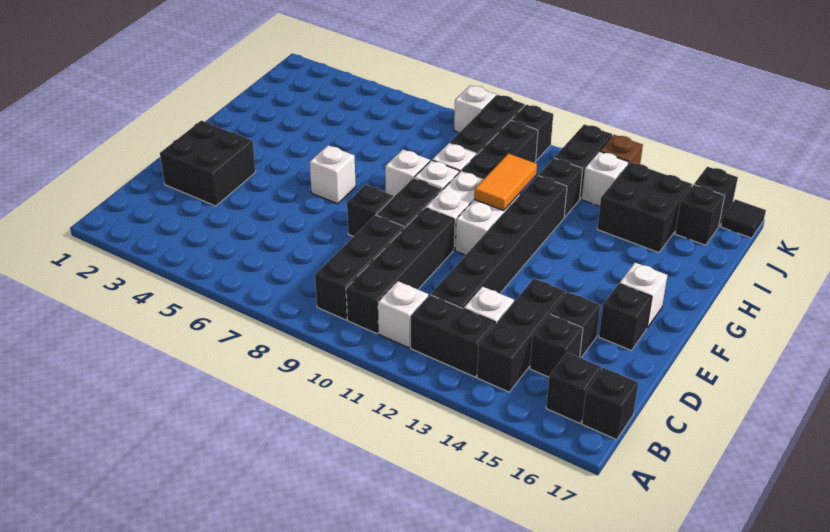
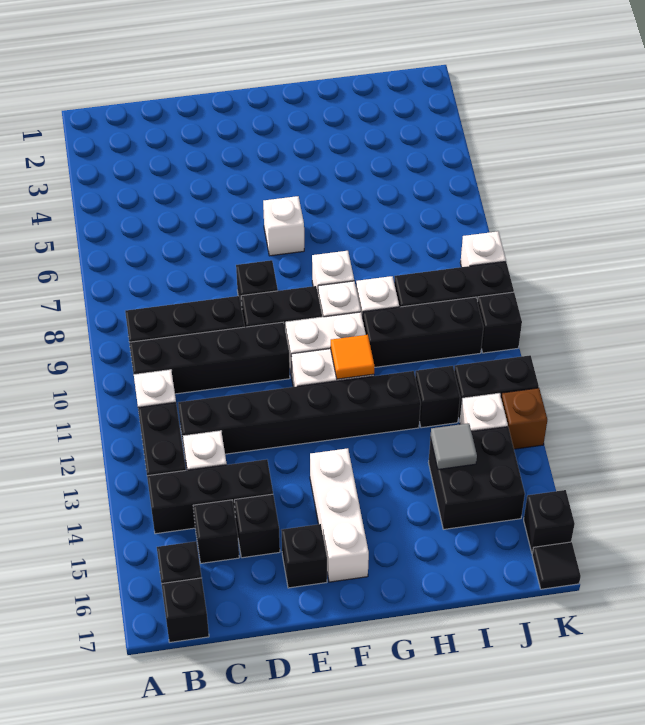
black brick D2:E3 level 1 -> none
white brick F16 level 1 -> white brick F14:F16 level 1
orange tile G11:H11 level 2 -> orange tile G11 level 2
none -> grey tile I14 level 2
black brick J16 level 1 -> none

